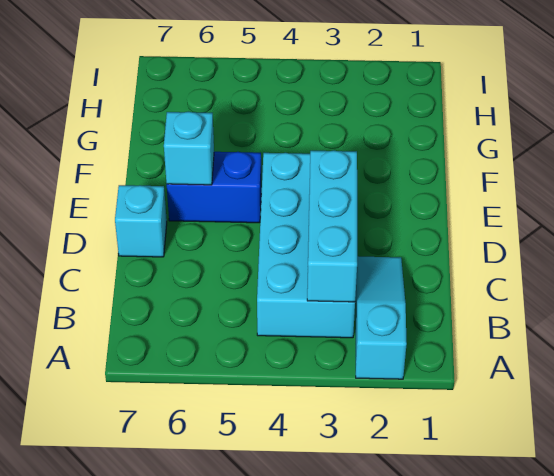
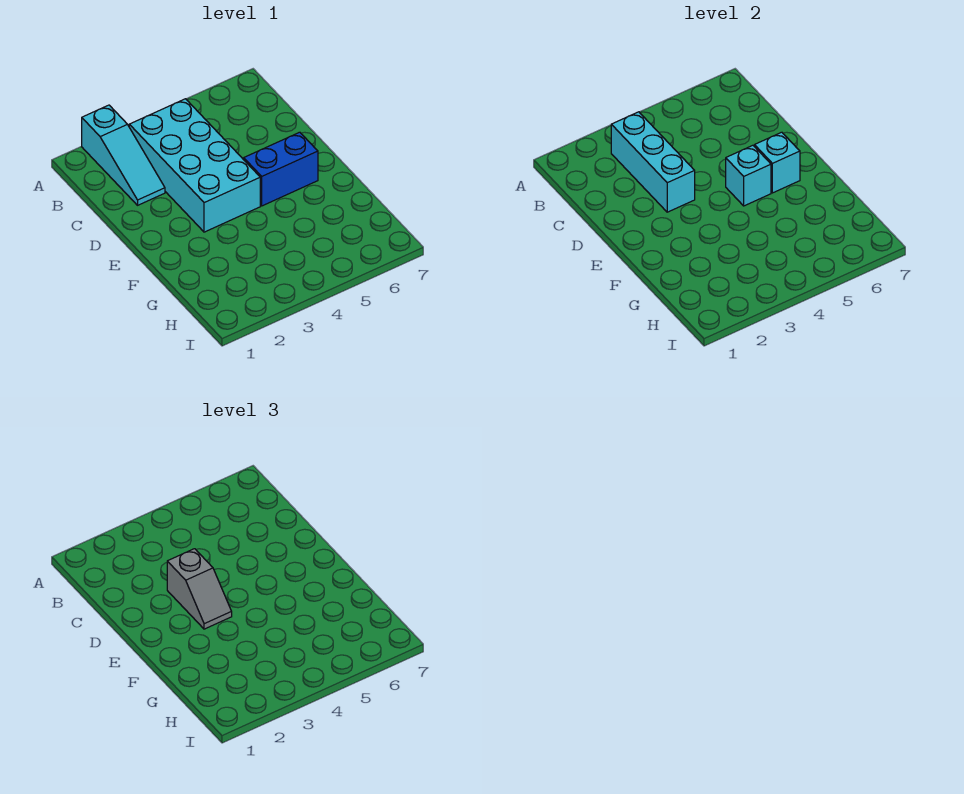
none -> grey slope D3:E3 level 3 top D
cyan brick D7 level 1 -> cyan brick E5 level 2

